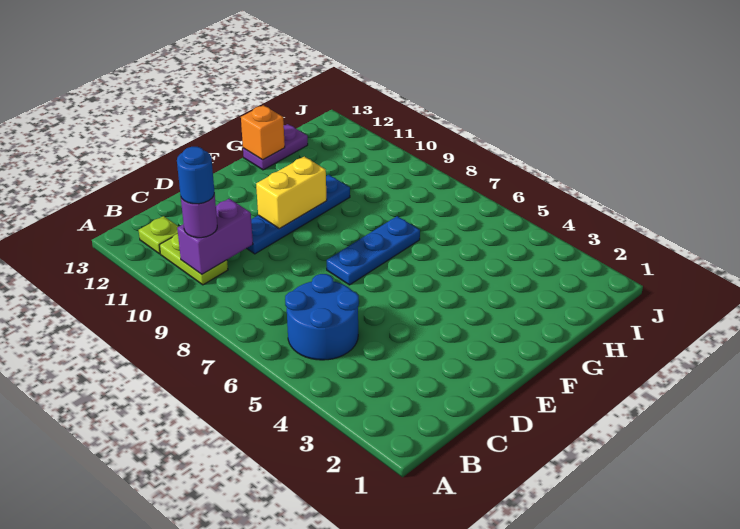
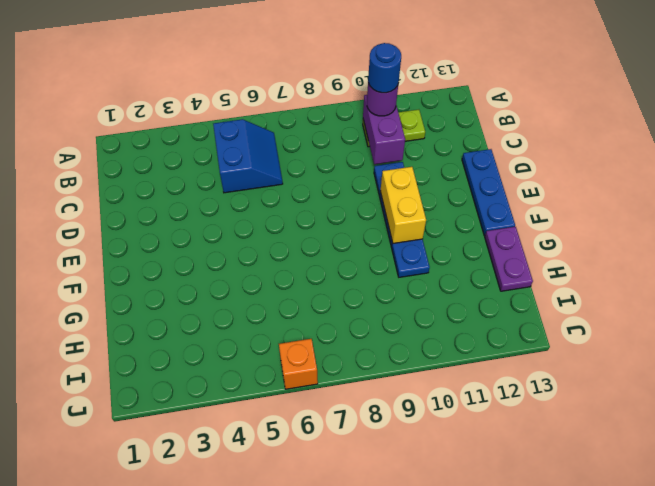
blue round brick B5:C6 level 1 -> blue slope B5:C6 level 1 top 5
lime plate B12 level 1 -> none
blue plate E7:G7 level 1 -> blue plate D13:F13 level 1
orange brick G13 level 2 -> orange brick J6 level 1

